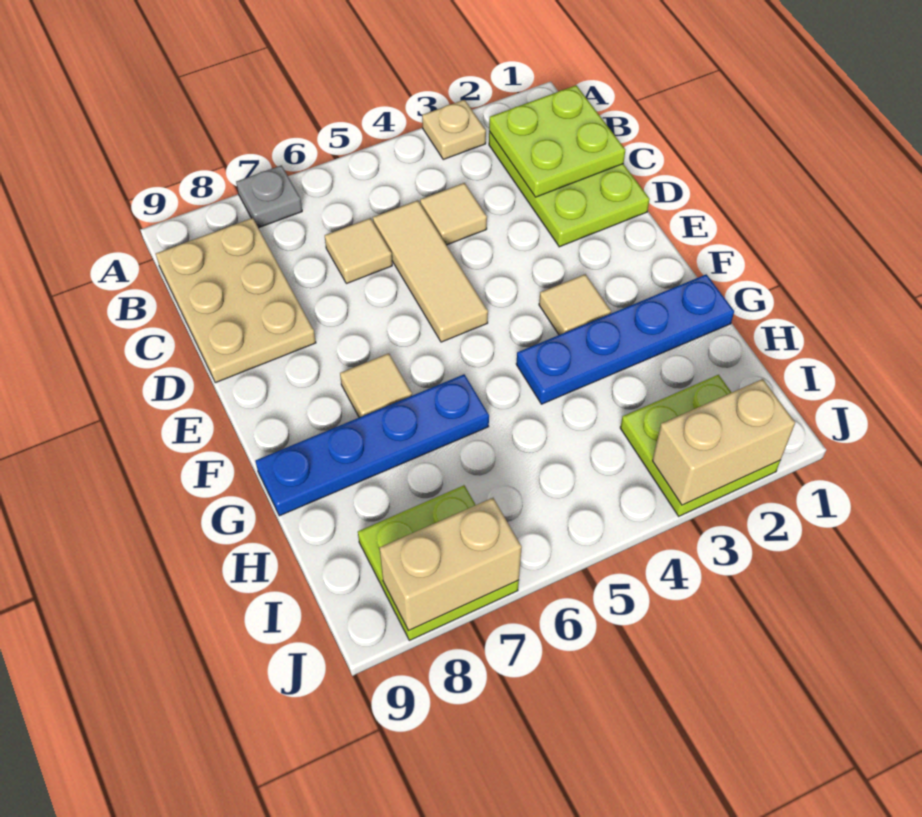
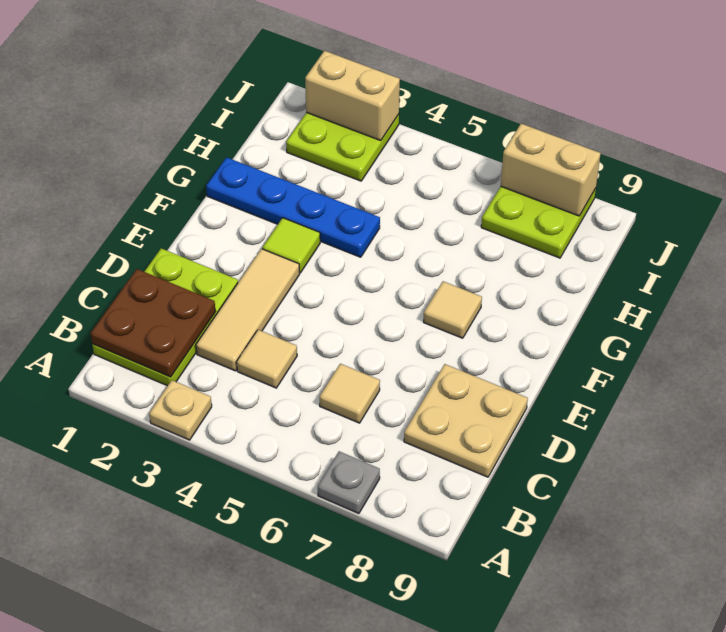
lime plate B1:C2 level 2 -> brown plate B1:C2 level 2
tan plate B8:D9 level 1 -> tan plate C8:D9 level 1
tan tile C5:E5 level 1 -> tan tile C3:E3 level 1
tan tile F3 level 1 -> lime tile F3 level 1
blue plate G6:G9 level 1 -> none

